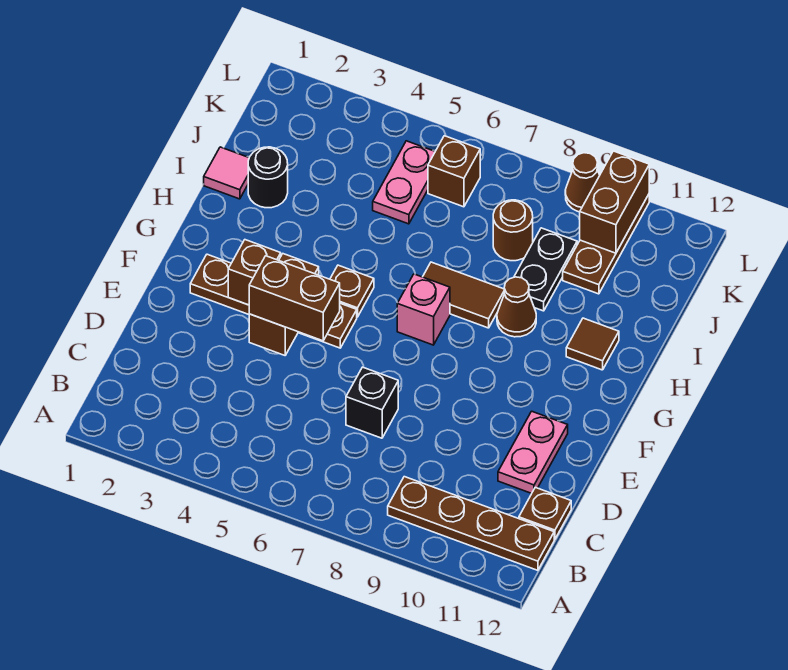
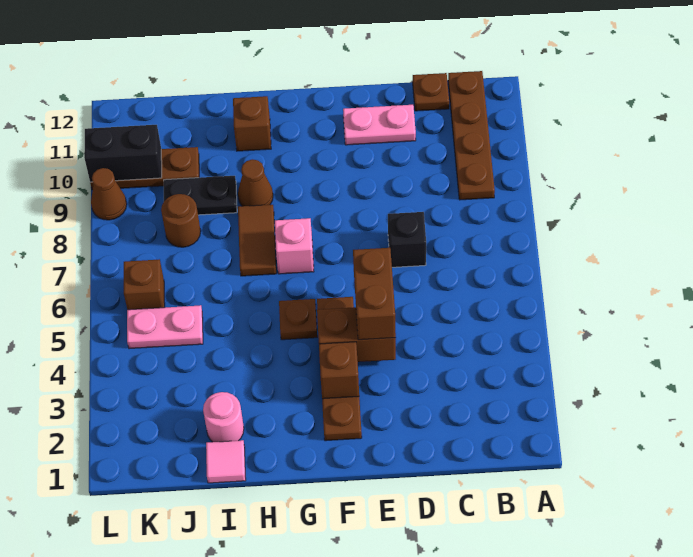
brown tile H11 level 1 -> brown brick H11 level 1
black round brick I2 level 1 -> pink round brick I2 level 1
brown brick K10:L10 level 2 -> black brick K10:L10 level 2

